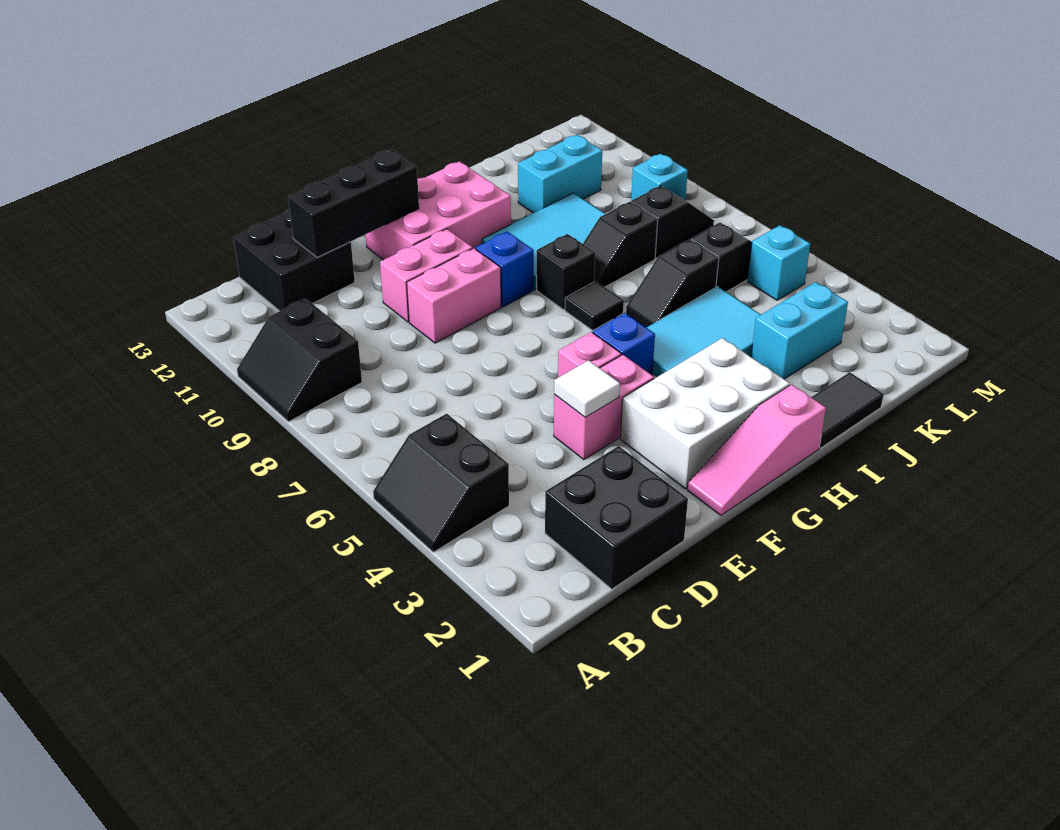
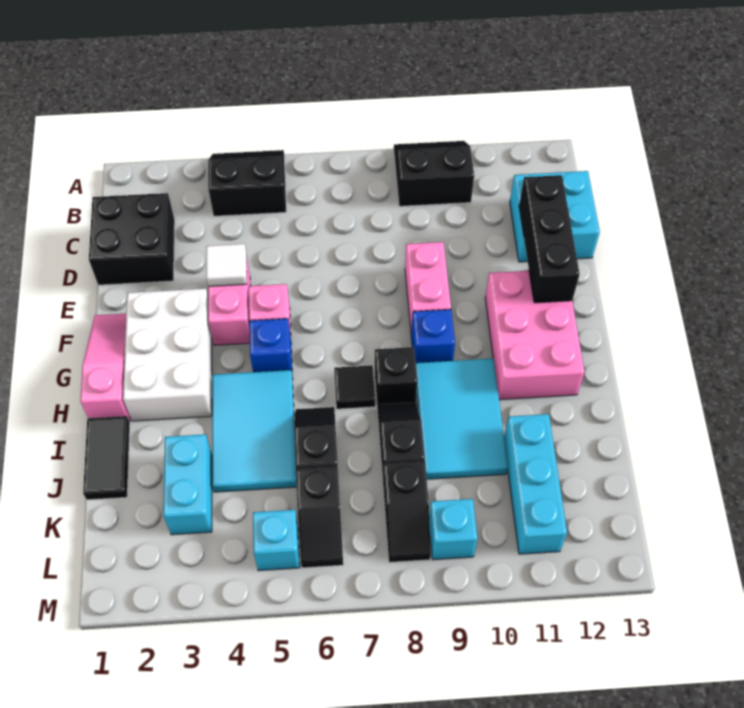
black brick C12:D13 level 1 -> cyan brick C12:D13 level 1
pink brick E10:F10 level 1 -> none
cyan brick J11:K11 level 1 -> cyan brick J11:L11 level 1

